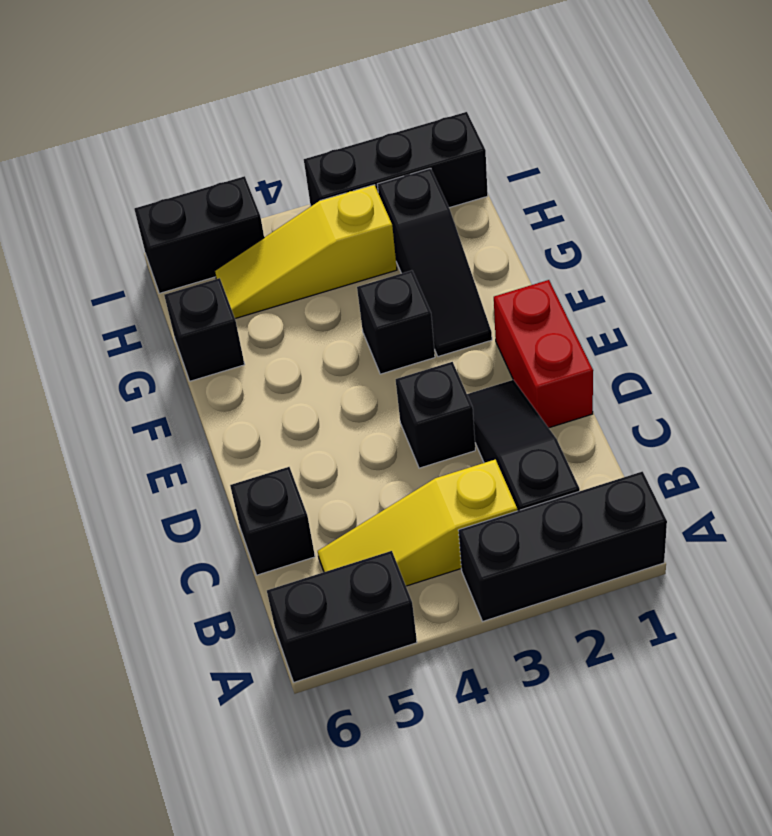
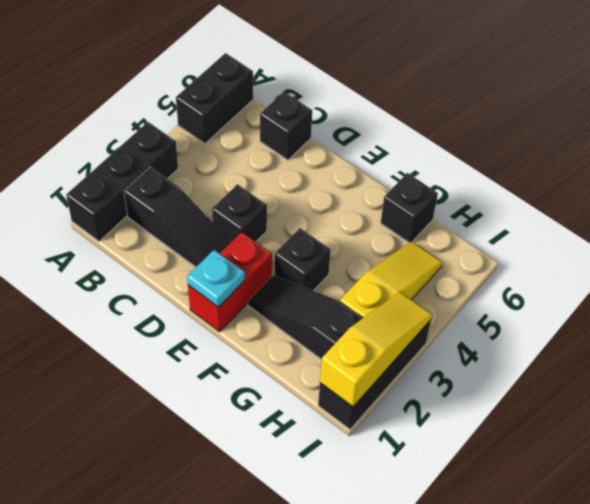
yellow slope B3:B5 level 1 top 3 -> yellow slope I1:I3 level 2 top 1
red brick D1:E1 level 1 -> red brick E1:E2 level 1
none -> cyan plate E1 level 2
black brick I5:I6 level 1 -> none

